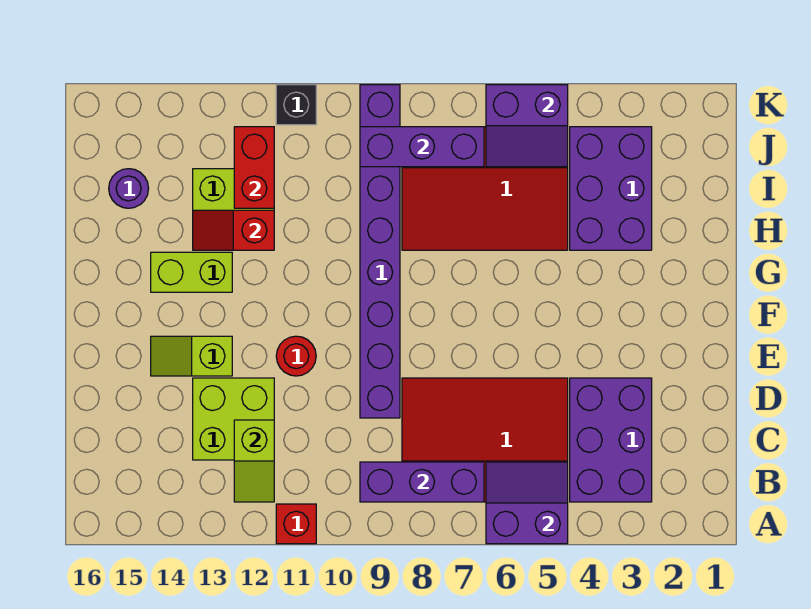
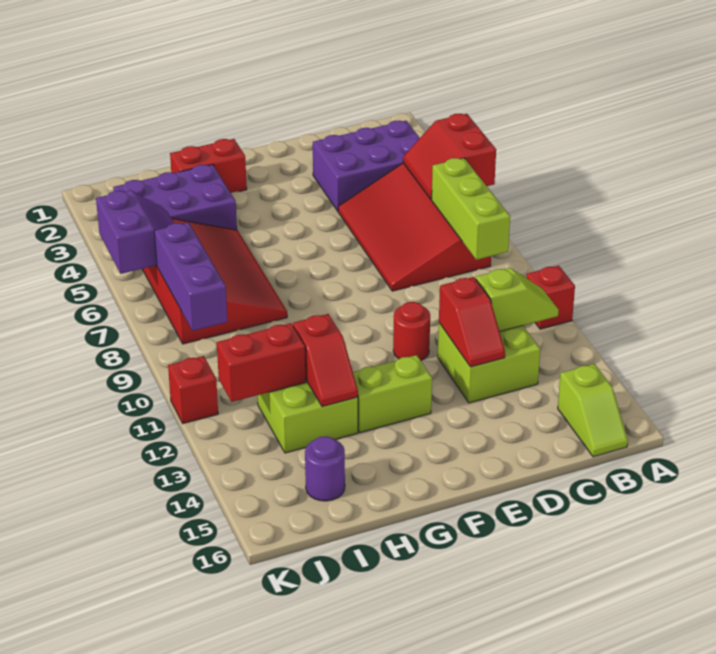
purple slope A5:B6 level 2 top A -> red slope A5:B6 level 2 top A
purple brick B7:B9 level 2 -> lime brick B7:B9 level 2
purple brick D9:K9 level 1 -> none
none -> red slope D12:D13 level 2 top 12
lime slope E13:E14 level 1 top 13 -> lime slope B15:B16 level 1 top 15
none -> red brick G2:H2 level 1
lime brick G13:G14 level 1 -> lime brick F13:G13 level 1
black brick K11 level 1 -> red brick K11 level 1

